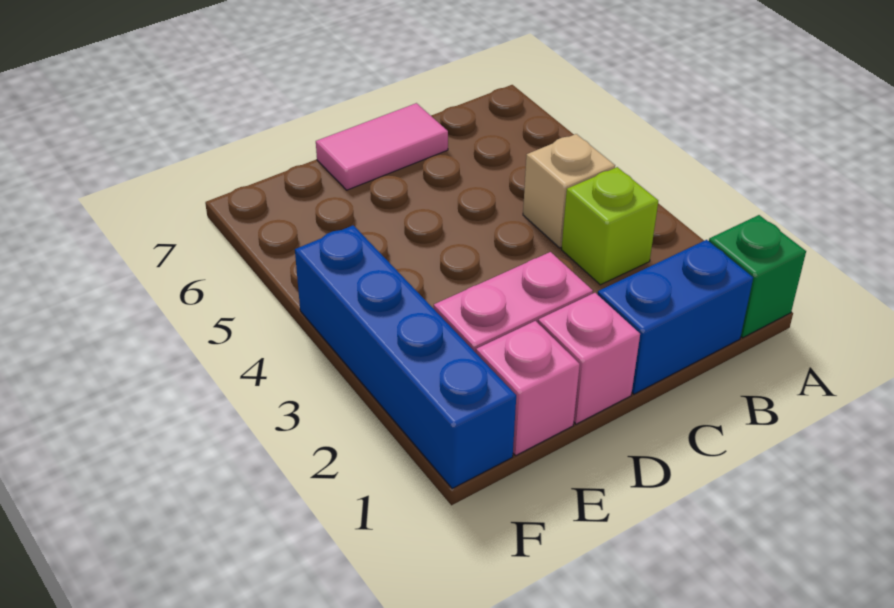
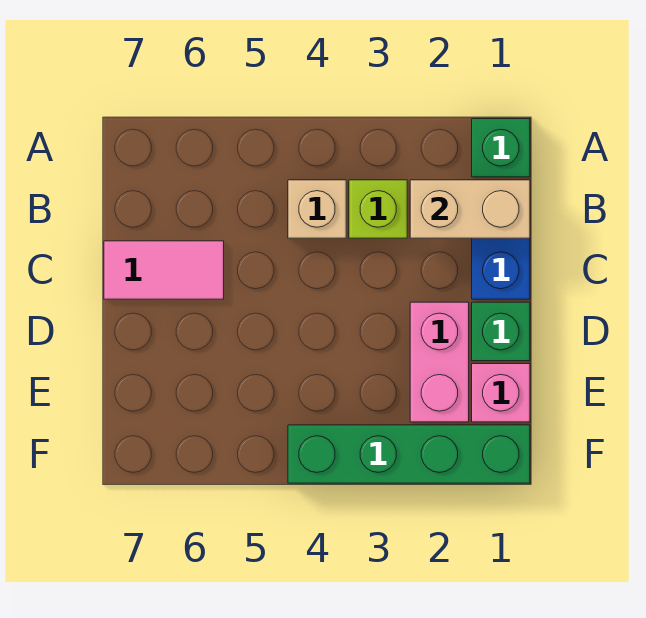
none -> tan brick B1:B2 level 2
pink tile C7:D7 level 1 -> pink tile C6:C7 level 1
pink brick D1 level 1 -> green brick D1 level 1
blue brick F1:F4 level 1 -> green brick F1:F4 level 1

